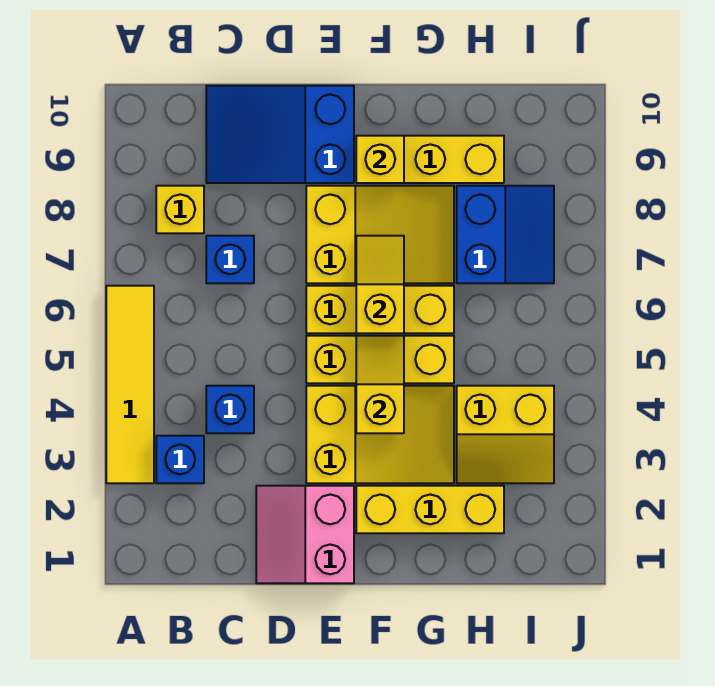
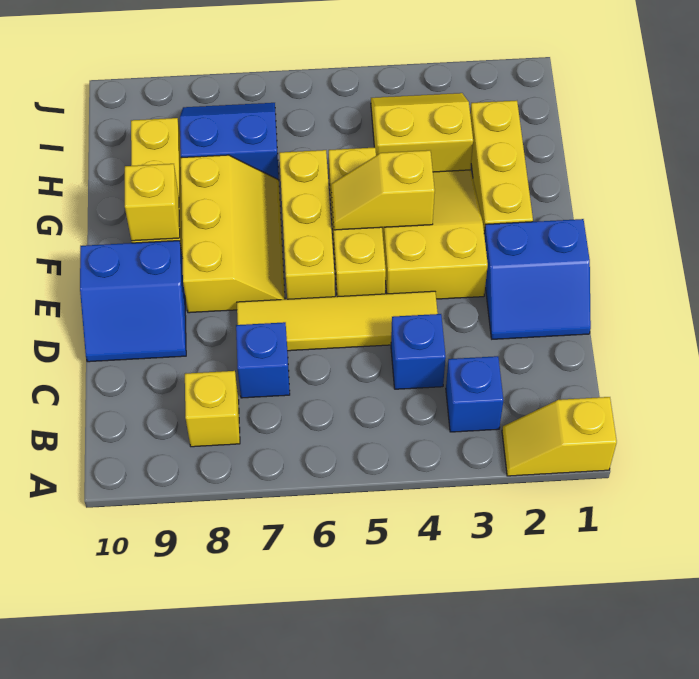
yellow tile A3:A6 level 1 -> yellow tile D4:D7 level 1
blue slope C9:E10 level 1 top E -> blue slope D9:E10 level 1 top E
pink slope D1:E2 level 1 top E -> blue slope D1:E2 level 1 top E
yellow slope E7:G8 level 1 top E -> yellow slope E7:G8 level 1 top 8
yellow slope F6:F7 level 2 top 6 -> yellow slope A1:A2 level 1 top 1
yellow slope H3:I4 level 1 top 4 -> yellow slope H3:I4 level 1 top H

